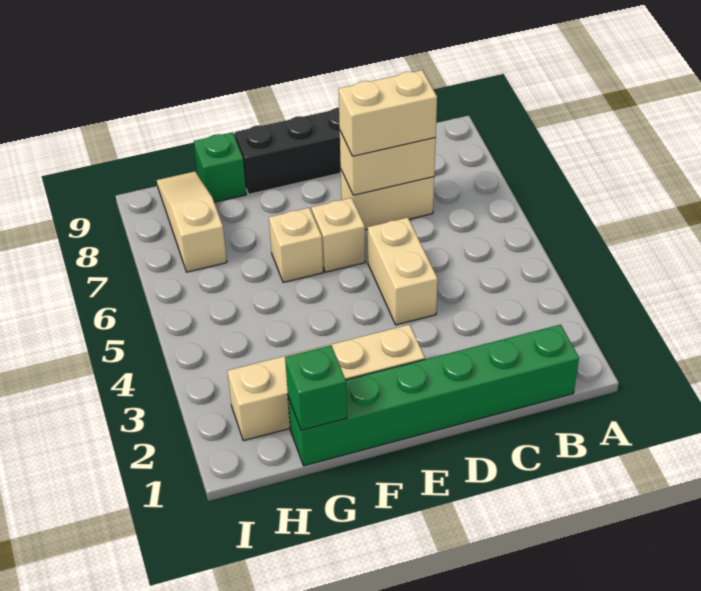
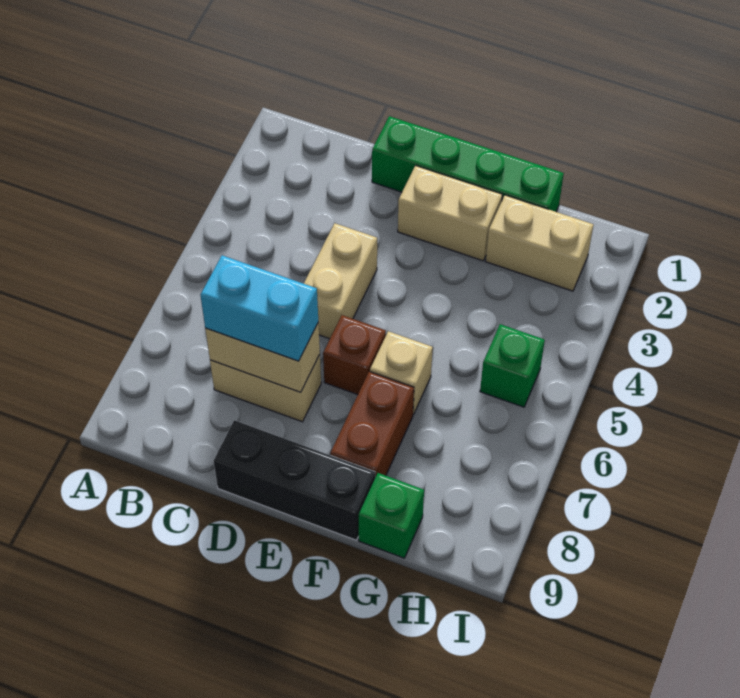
green brick B1:G1 level 1 -> green brick D1:G1 level 1
tan brick C7:D7 level 3 -> cyan brick C7:D7 level 3
tan brick E6 level 1 -> brown brick E6 level 1
none -> brown brick F7:F8 level 1
green brick G1 level 2 -> green brick H5 level 1
tan slope H7:H9 level 1 top 7 -> none

